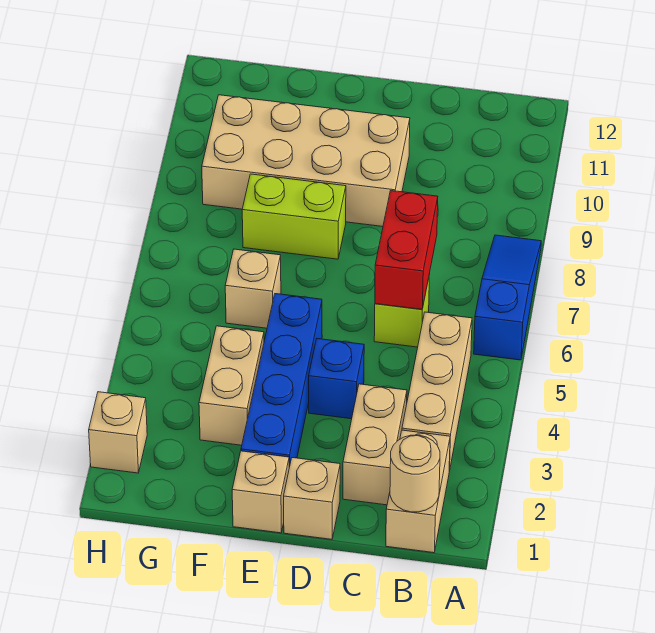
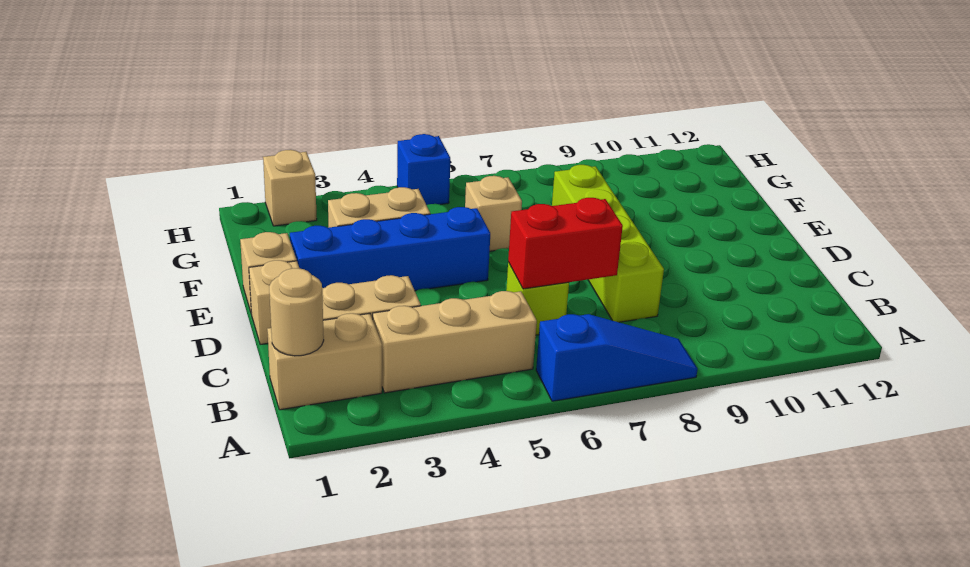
blue brick D4 level 1 -> blue brick H5 level 1
tan brick D9:G10 level 1 -> none
lime brick E8:F8 level 1 -> lime brick C8:F8 level 1

